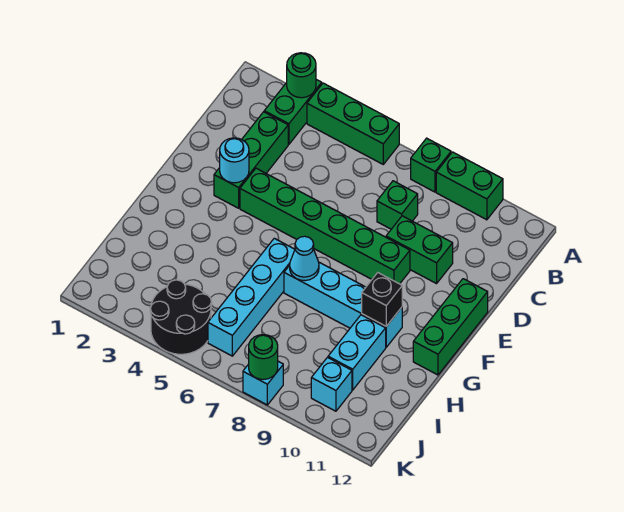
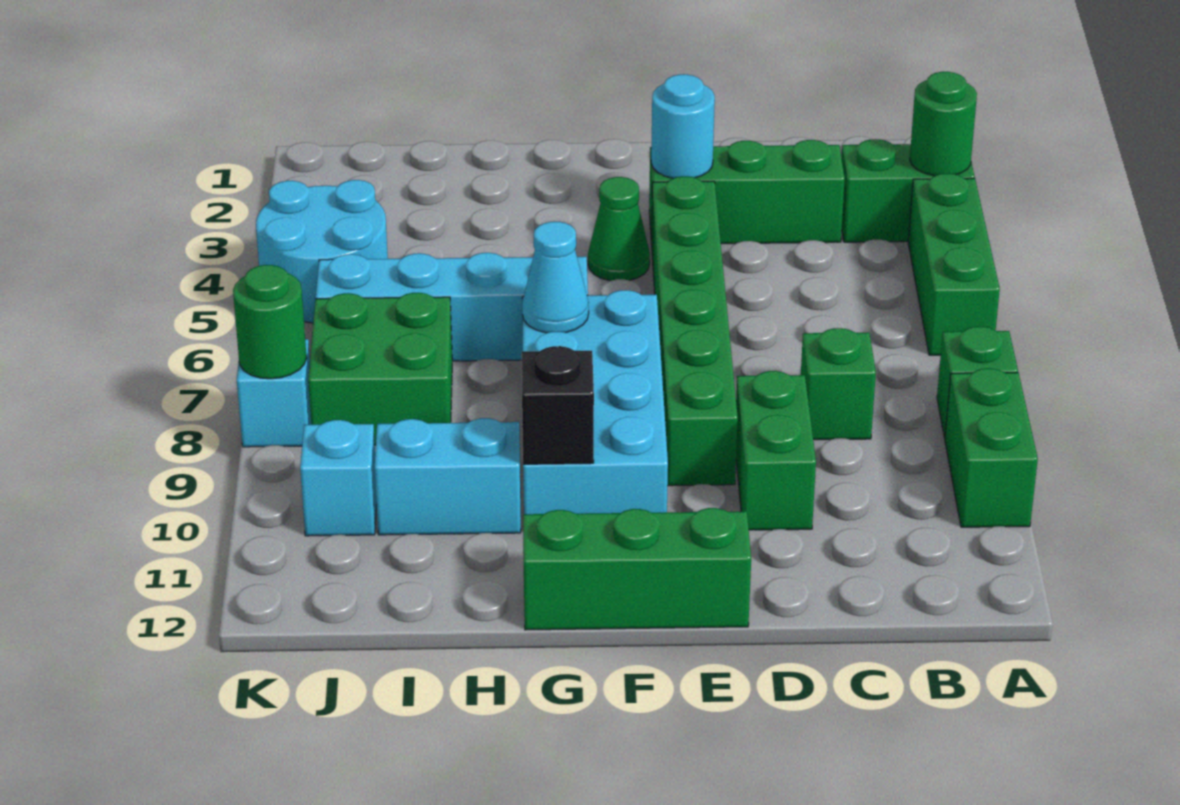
none -> green cone F4 level 1
cyan brick G7:G10 level 1 -> cyan brick F7:G10 level 1
none -> green brick I7:J8 level 1
black round brick J4:K5 level 1 -> cyan round brick J4:K5 level 1

